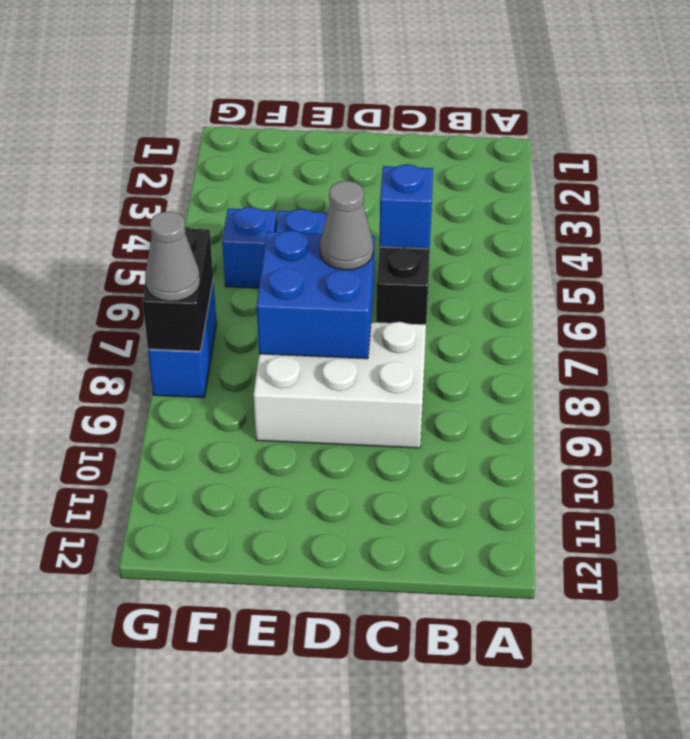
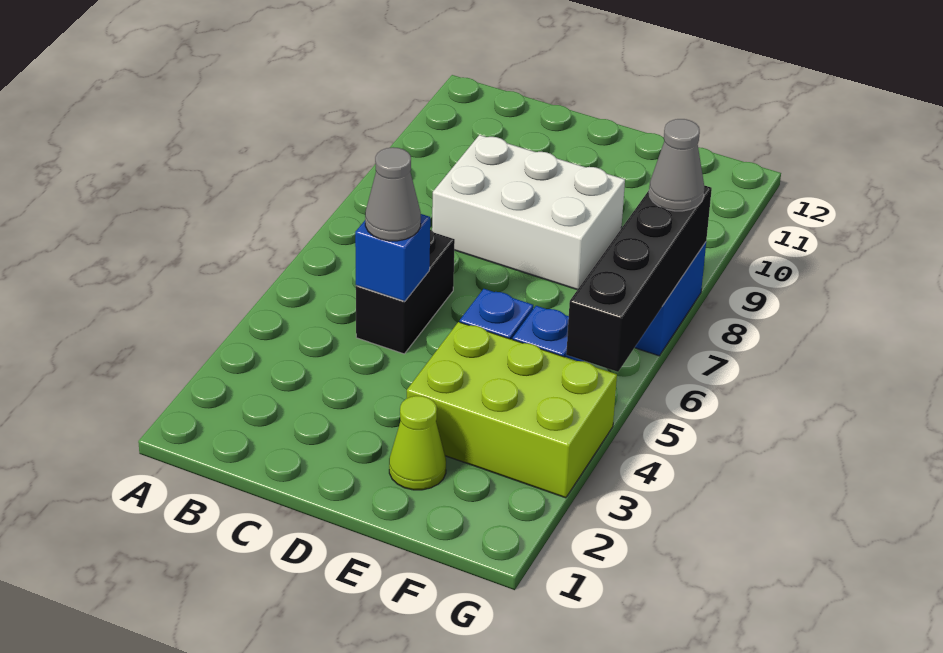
blue brick D7:E8 level 2 -> none
grey cone D7 level 3 -> grey cone C5 level 3
none -> lime cone E2 level 1
none -> lime brick E3:G4 level 1
black brick G7:G8 level 2 -> black brick G5:G8 level 2

